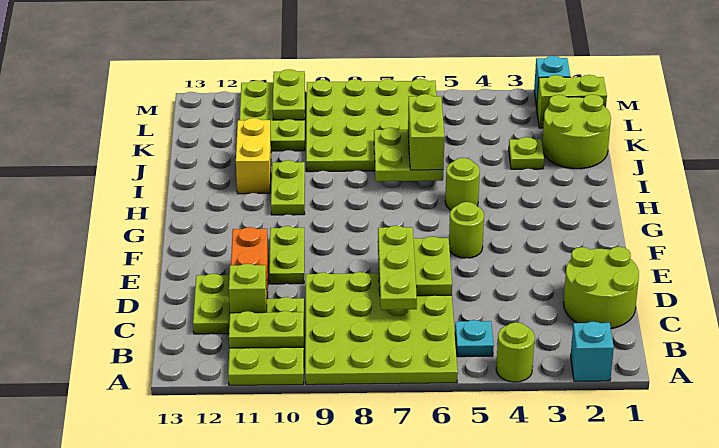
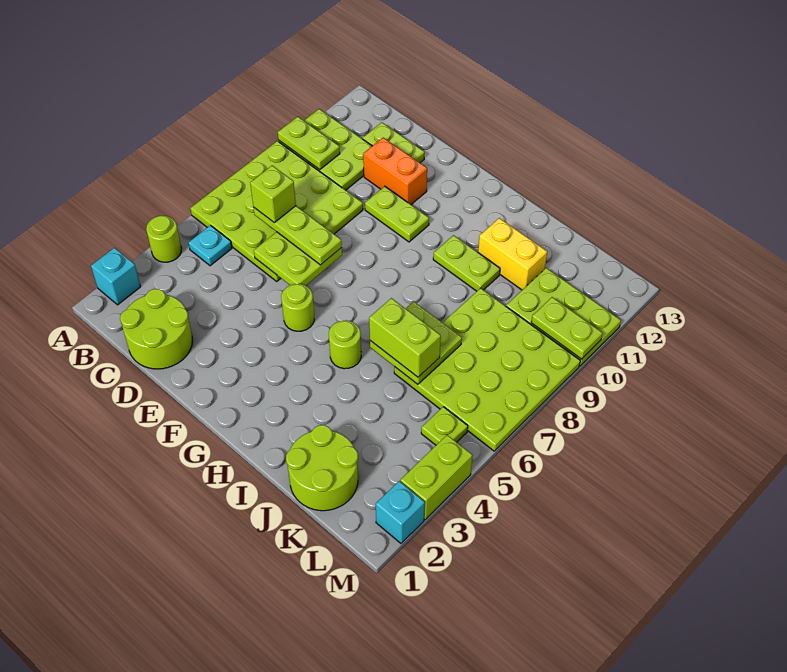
lime plate B10:B11 level 2 -> lime plate A10:B10 level 2
lime brick C11 level 2 -> lime brick C7 level 4
lime plate J3 level 1 -> lime plate L5 level 1
lime brick L1:L2 level 1 -> lime brick M3:M4 level 1

